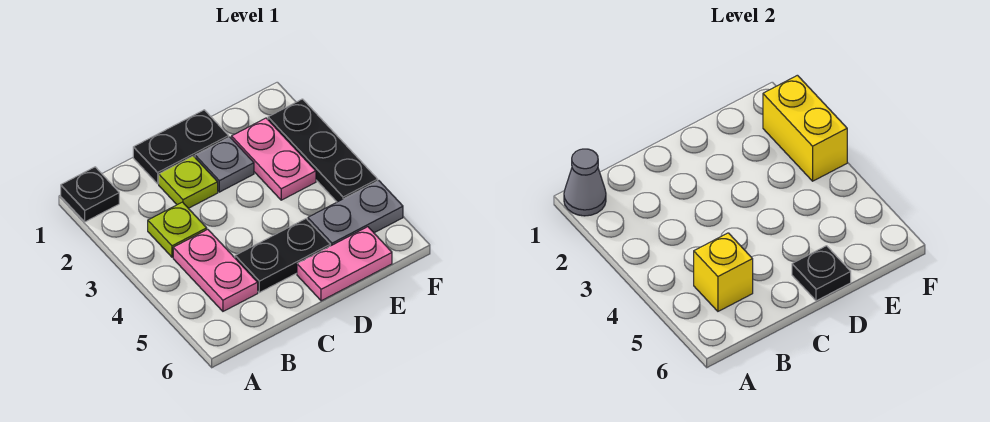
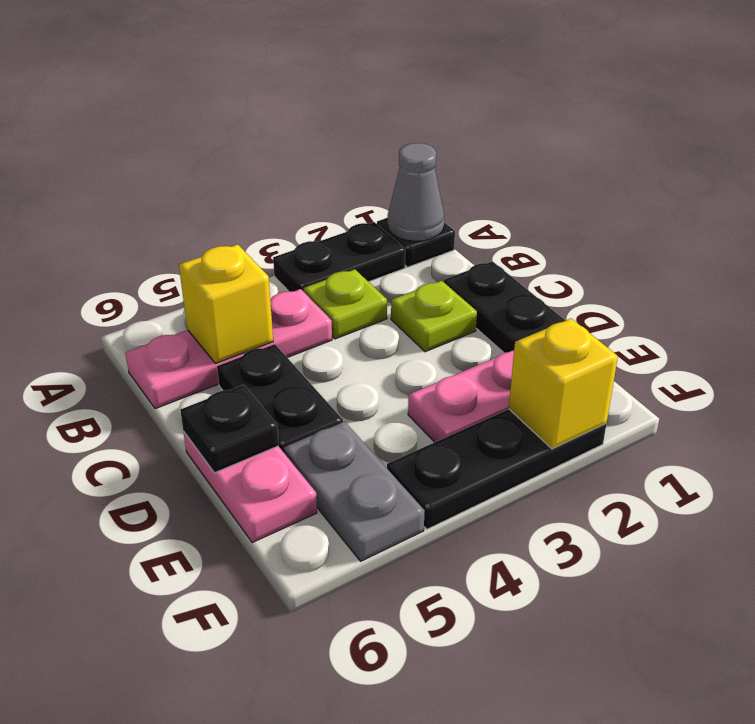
none -> black plate A2:A3 level 1
pink plate B4:B5 level 1 -> pink plate B4:B6 level 1
grey plate D2 level 1 -> none
yellow brick F2:F3 level 2 -> yellow brick F2 level 2

